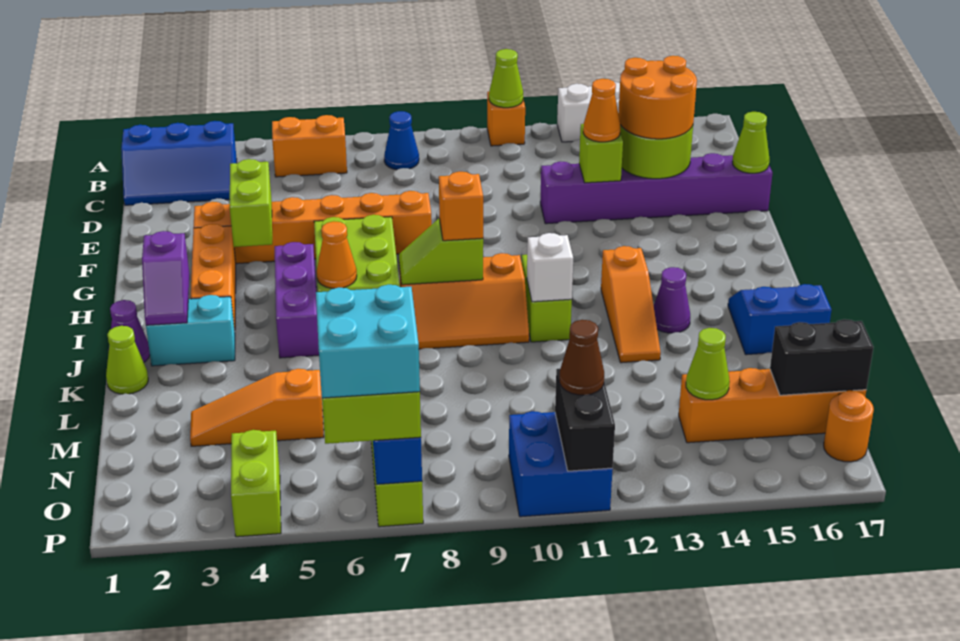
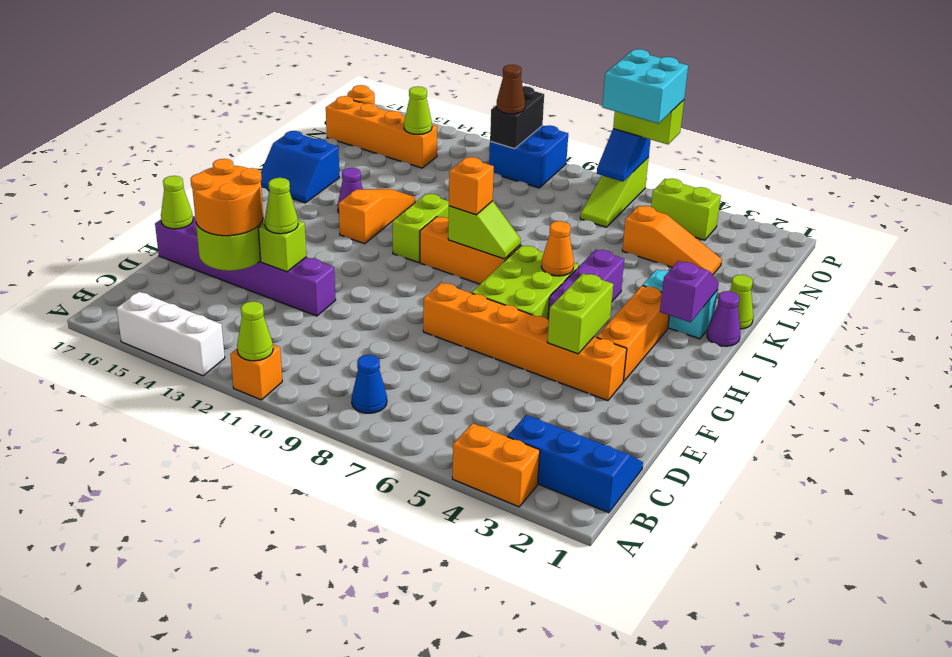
orange brick B5:B6 level 1 -> orange brick A3:A4 level 1
orange cone E13 level 3 -> lime cone E13 level 3
white brick J11 level 2 -> none
black brick N16:N17 level 2 -> none
lime brick O4:P4 level 1 -> lime brick O4:O5 level 1

